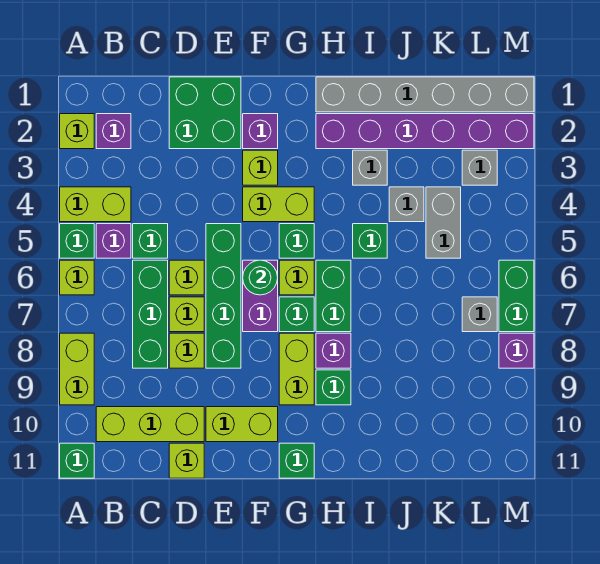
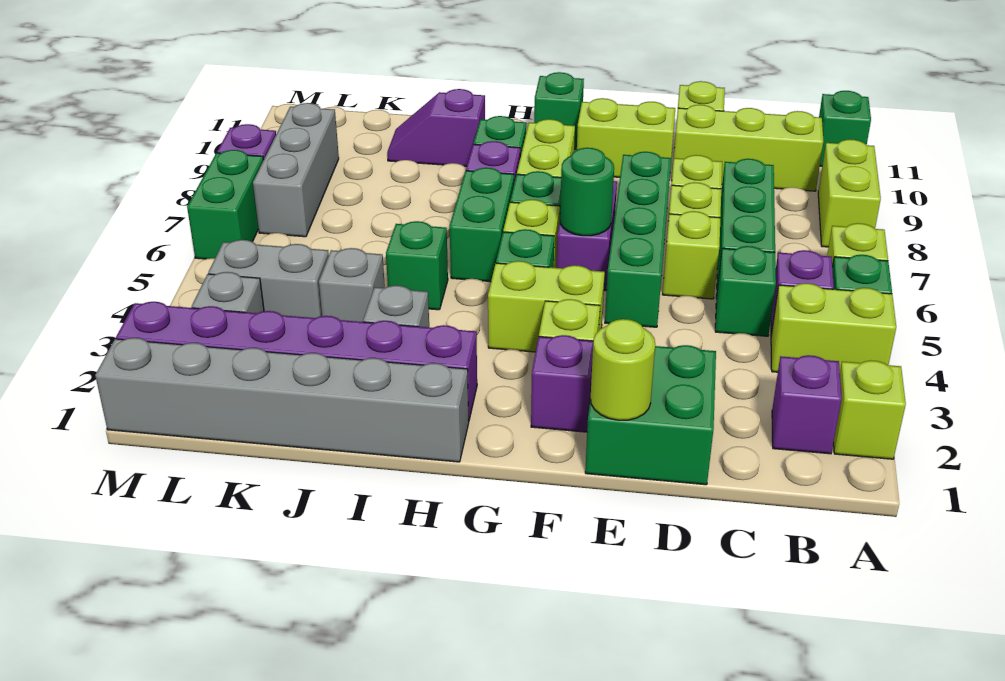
none -> lime round brick E1 level 2
none -> purple slope I10:J10 level 1 top I
grey brick K4:K5 level 1 -> grey brick K4:L4 level 1
grey brick L7 level 1 -> grey brick L7:L9 level 1

